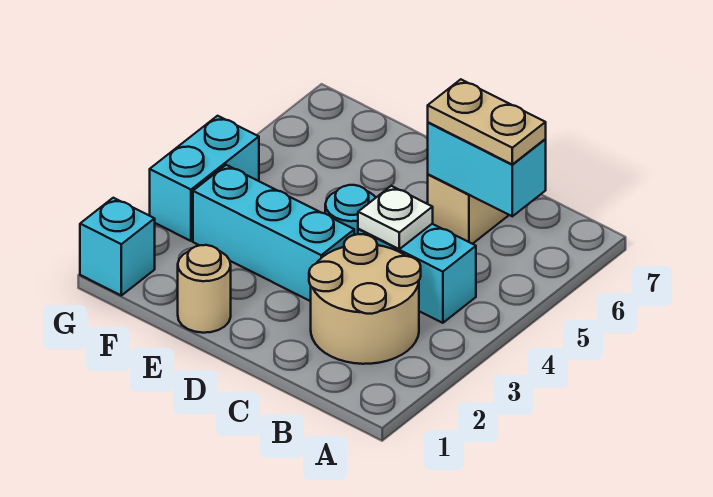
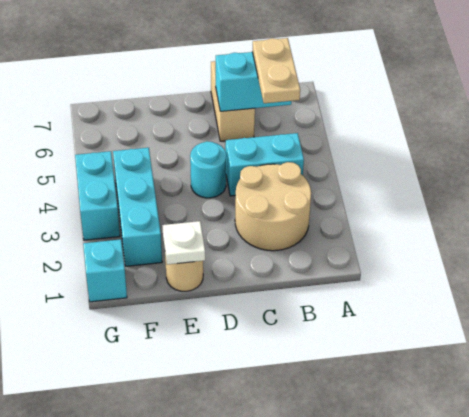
tan plate B6:C6 level 3 -> tan plate B5:B6 level 3
white plate C4 level 2 -> white plate E1 level 2
cyan brick D3:F3 level 1 -> cyan brick F2:F4 level 1

